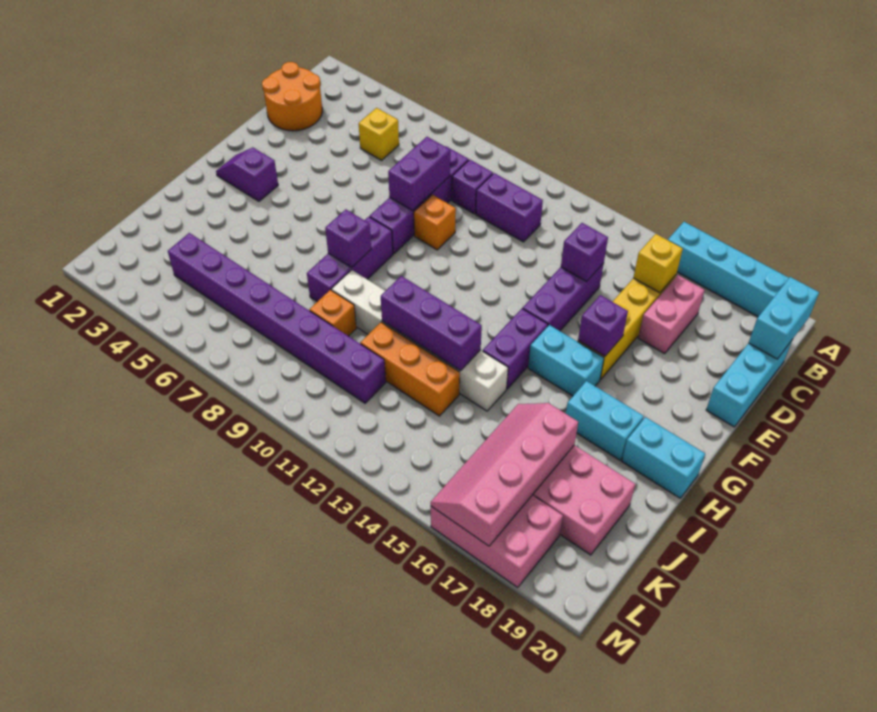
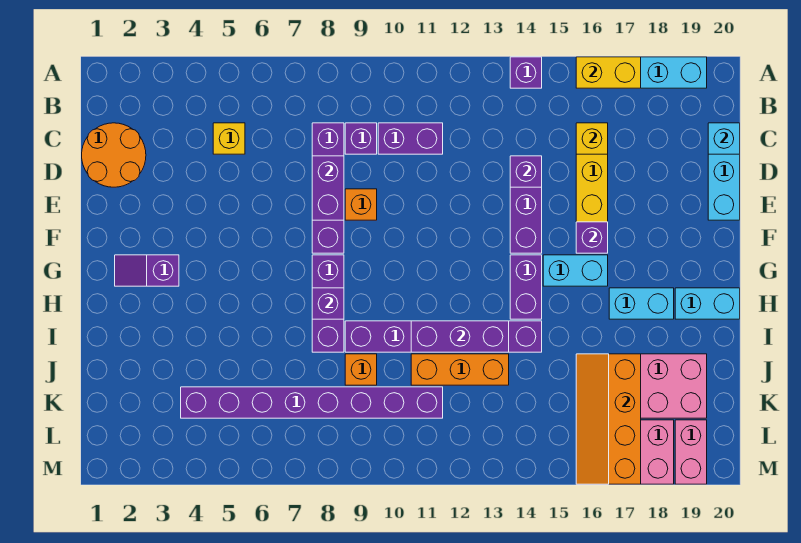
none -> purple brick A14 level 1
none -> yellow brick A16:A17 level 2
cyan brick B20:C20 level 2 -> cyan brick C20 level 2
pink brick C17:D17 level 1 -> pink brick L19:M19 level 1
white brick I9:I14 level 1 -> purple brick I9:I14 level 1
pink slope J16:M17 level 2 top 17 -> orange slope J16:M17 level 2 top 17

